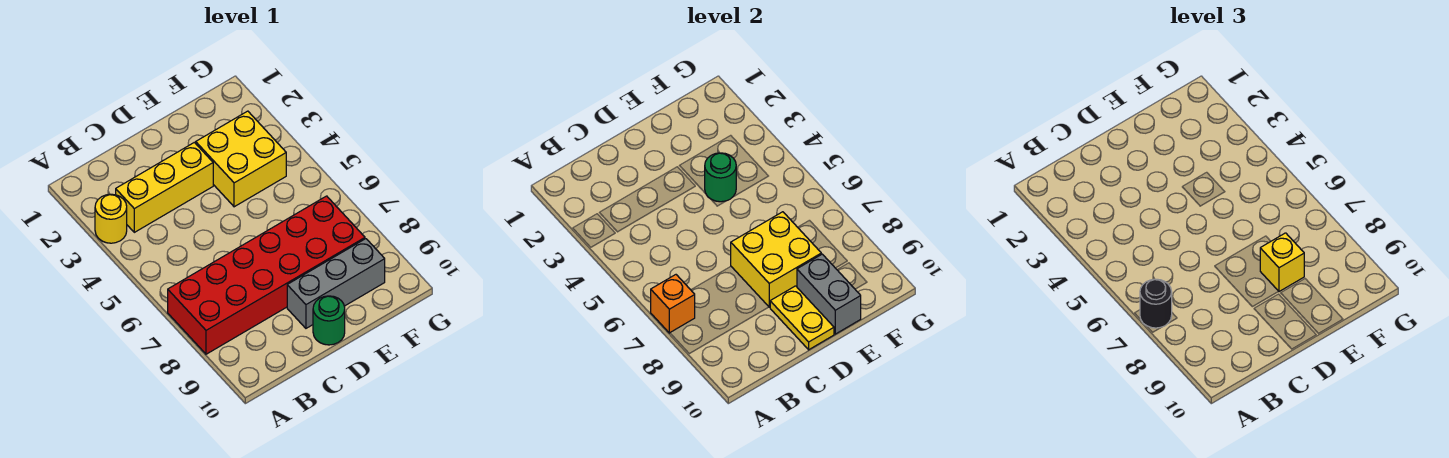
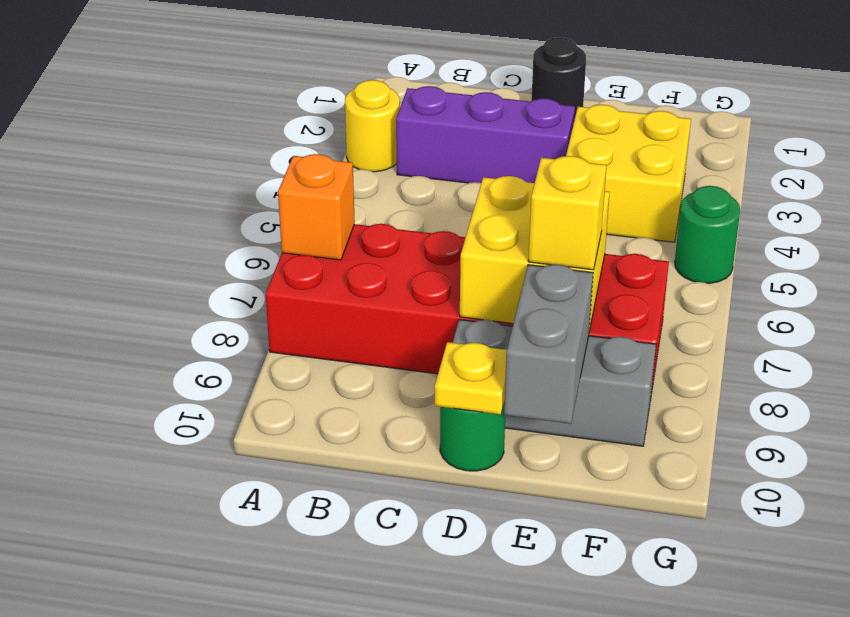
black round brick A7 level 3 -> black round brick D1 level 1
yellow brick B3:D3 level 1 -> purple brick B3:D3 level 1
yellow plate D9:D10 level 2 -> yellow plate D10 level 2
green round brick E4 level 2 -> green round brick G5 level 1

